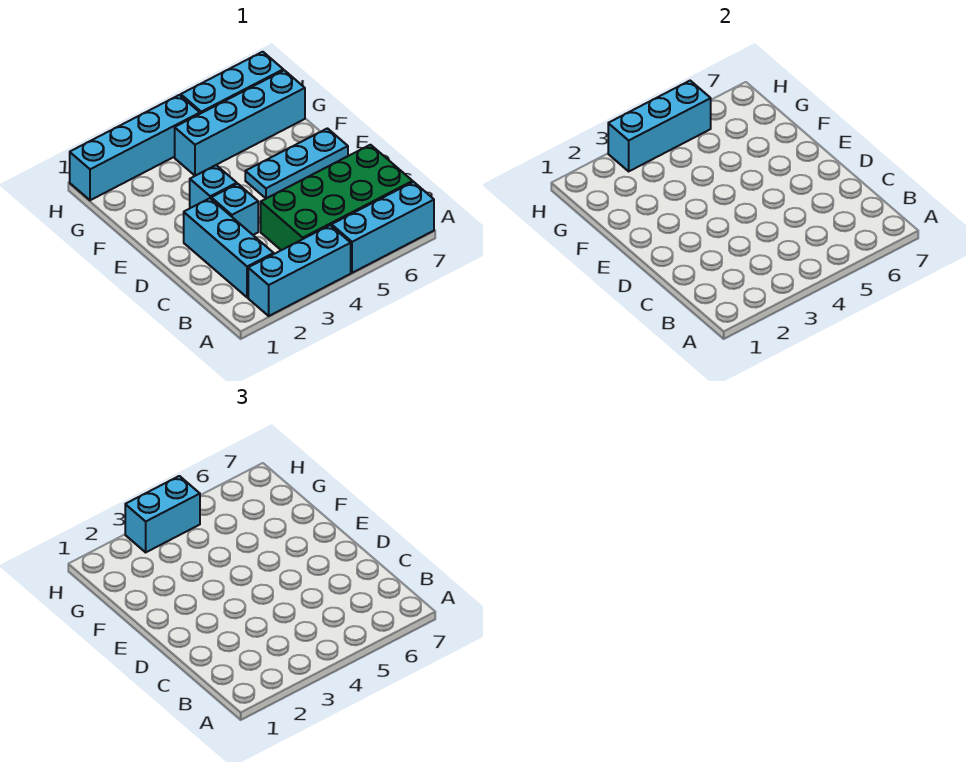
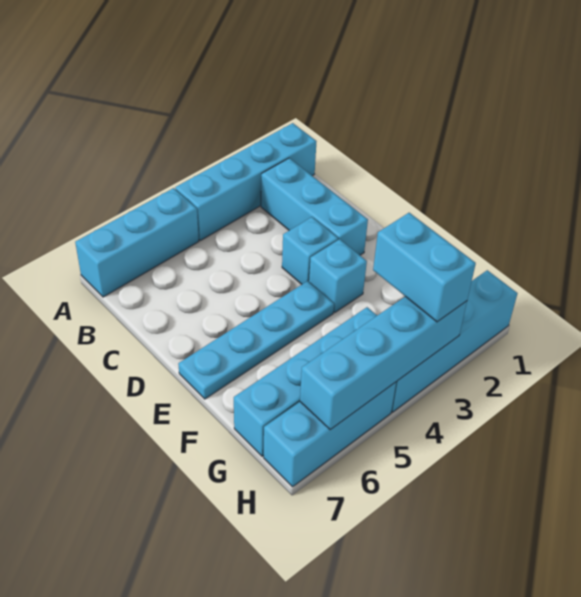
cyan brick A2:A4 level 1 -> cyan brick A1:A4 level 1
green brick B4:C7 level 1 -> none
cyan plate E5:E7 level 1 -> cyan plate E4:E7 level 1
cyan brick H3:H5 level 2 -> cyan brick H3:H6 level 2
cyan brick H3:H4 level 3 -> cyan brick G3:H3 level 3

